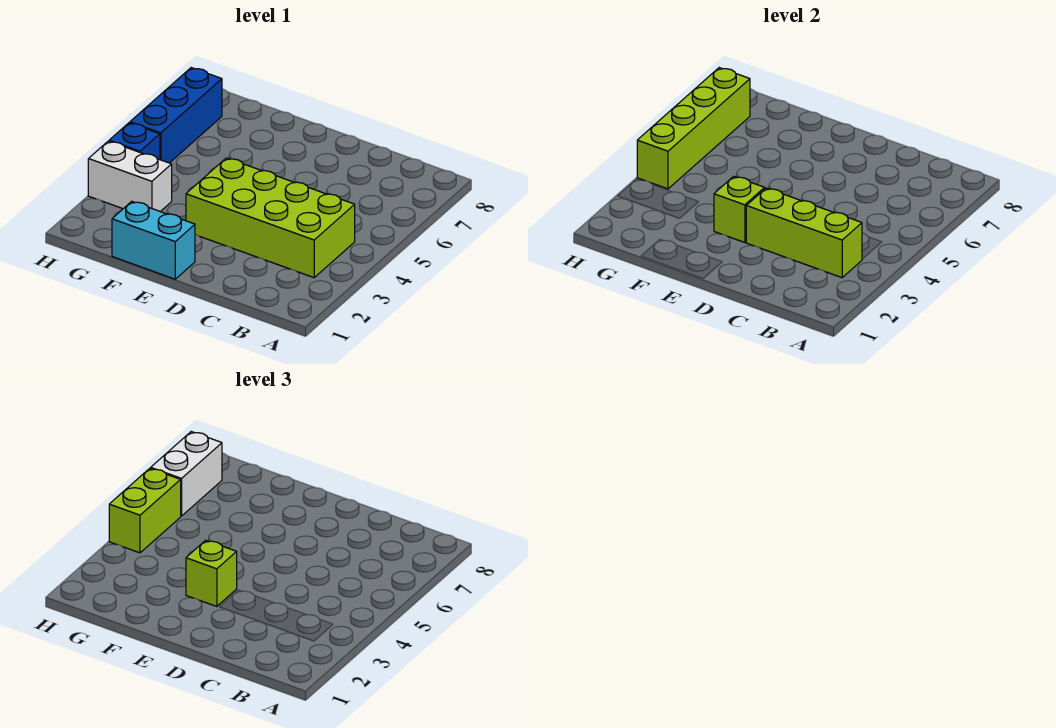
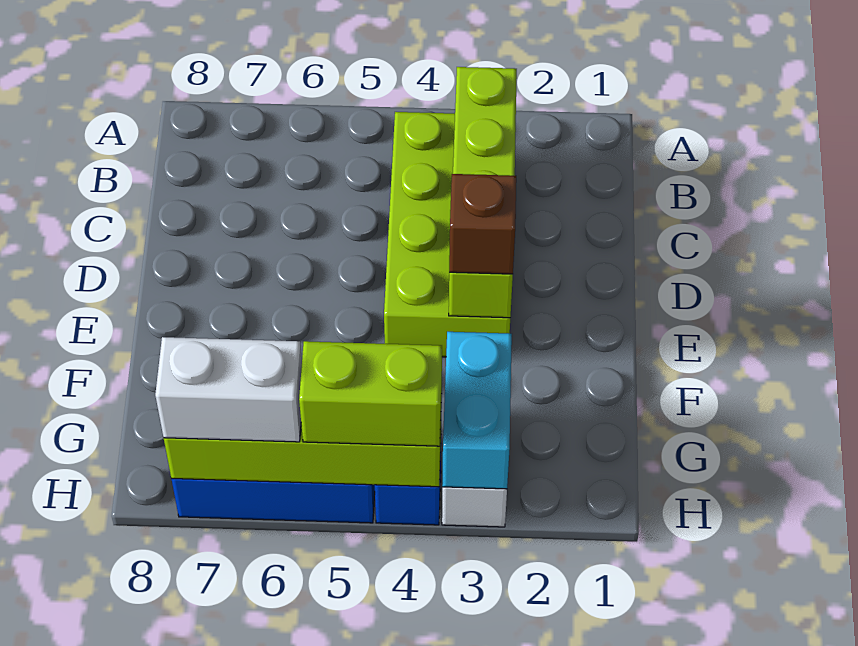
cyan brick E1:F1 level 1 -> cyan brick G3:H3 level 2
lime brick E3 level 3 -> brown brick E3 level 3

